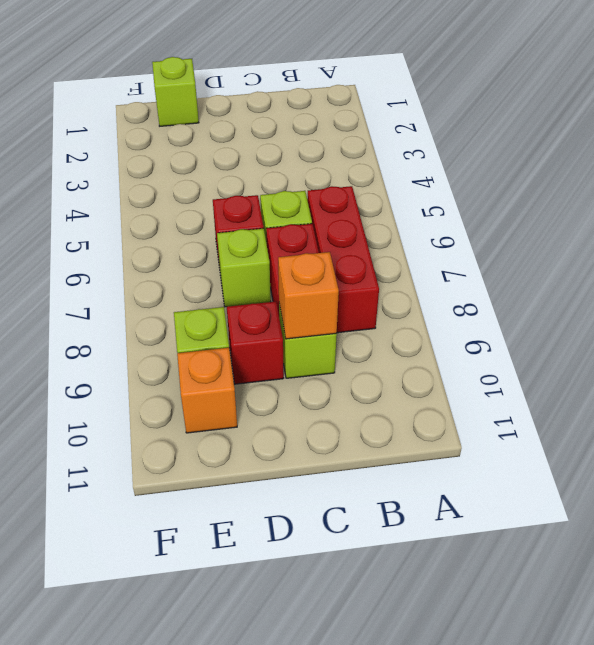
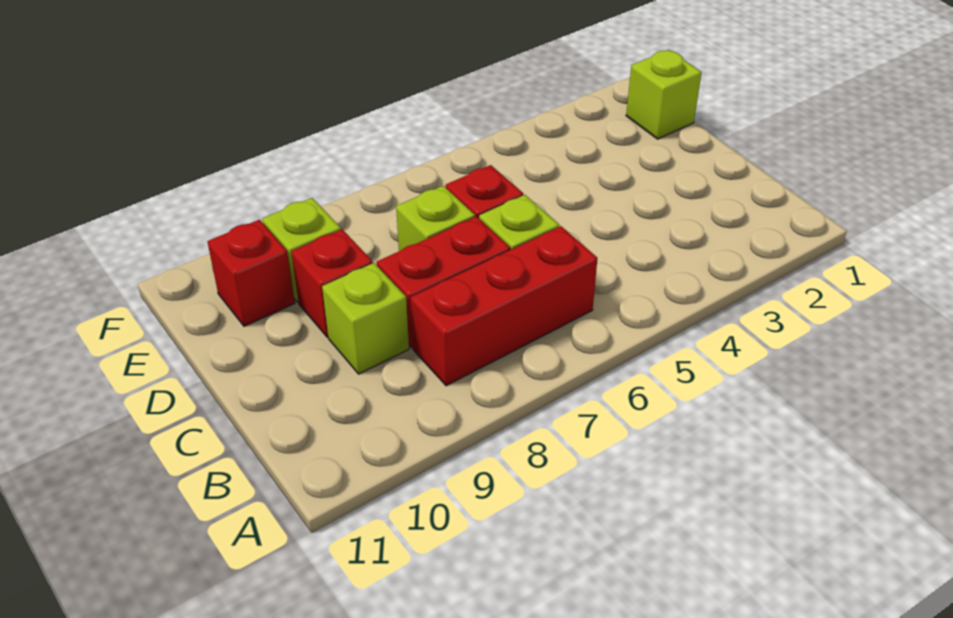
orange brick C9 level 2 -> none
orange brick E10 level 1 -> red brick E10 level 1

